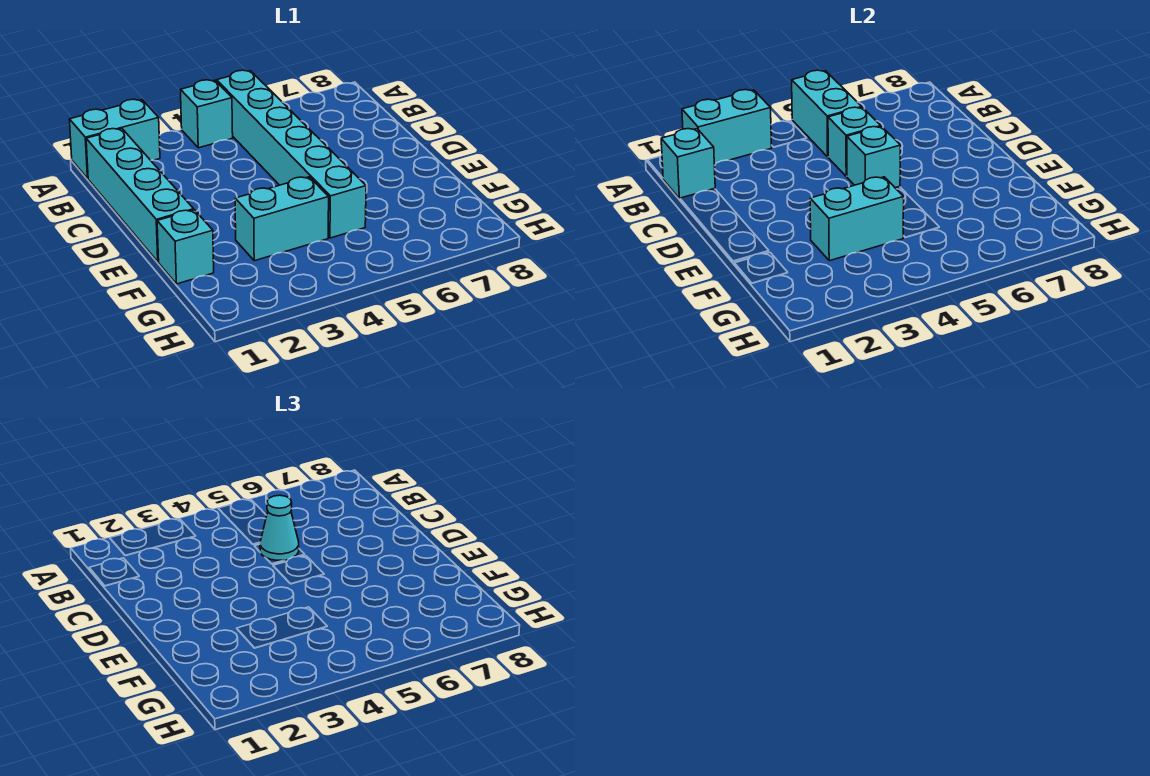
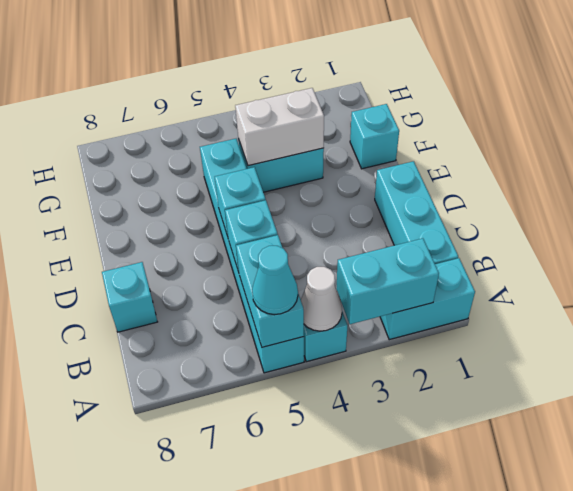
none -> white cone A4 level 2
cyan brick B1:E1 level 1 -> cyan brick B1:D1 level 1
cyan brick B1 level 2 -> cyan brick C8 level 1
cyan cone C5 level 3 -> cyan cone A5 level 3
cyan brick F3:F4 level 2 -> white brick F3:F4 level 2

